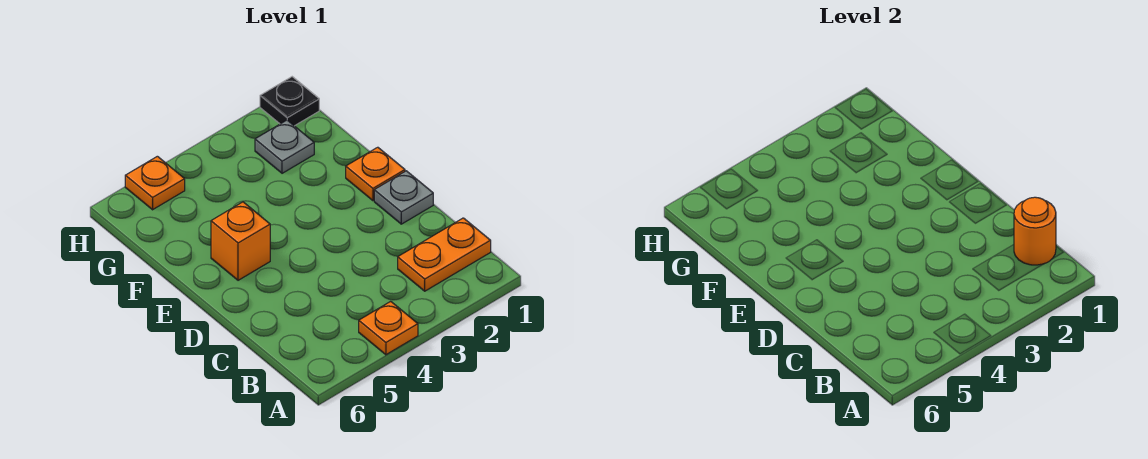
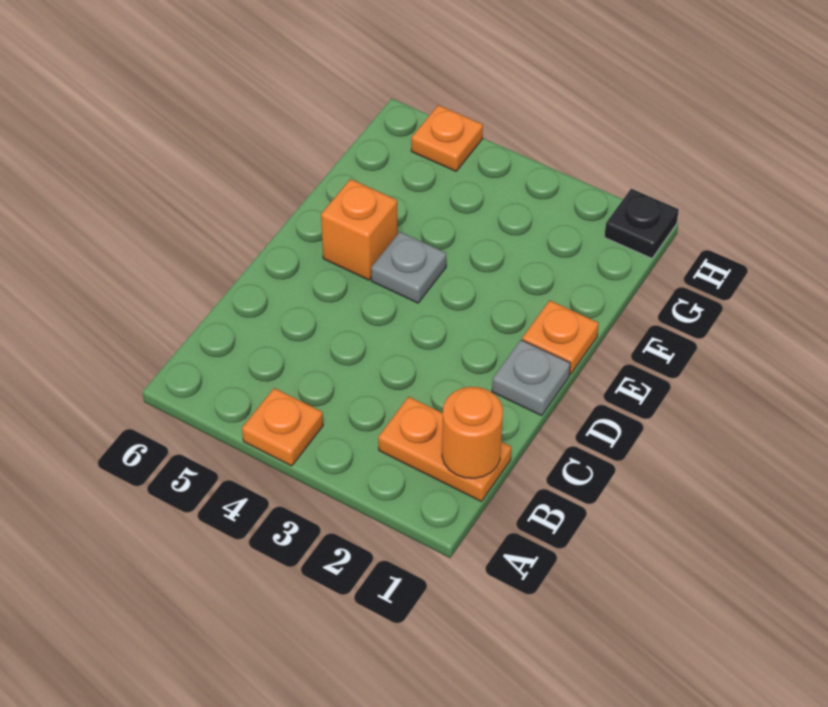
grey plate G2 level 1 -> grey plate E4 level 1

